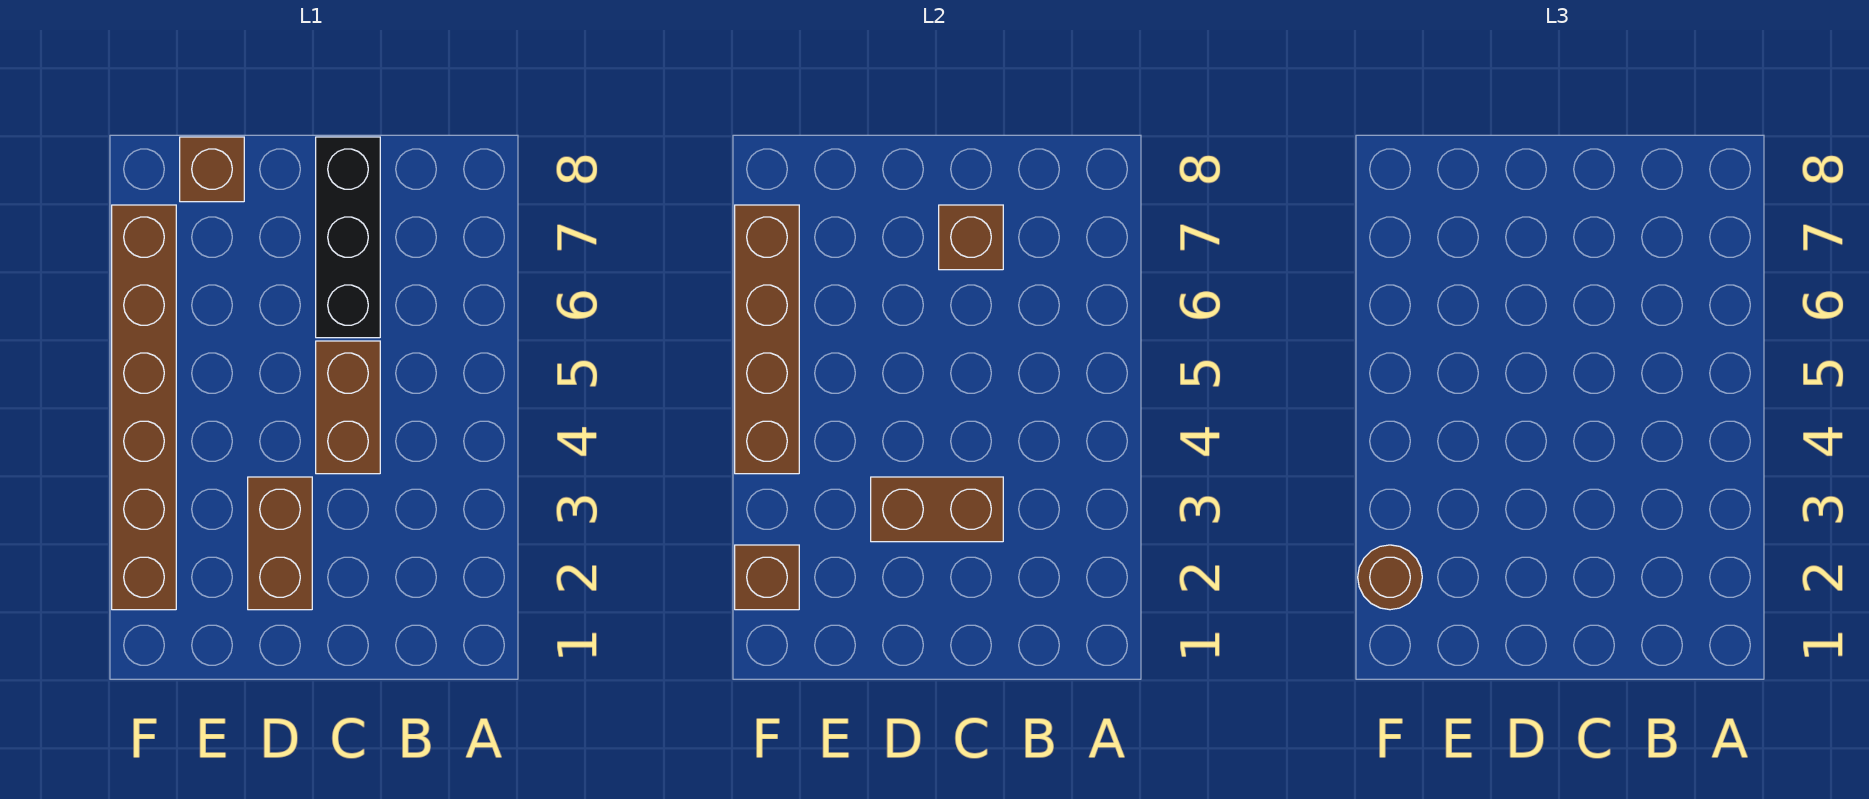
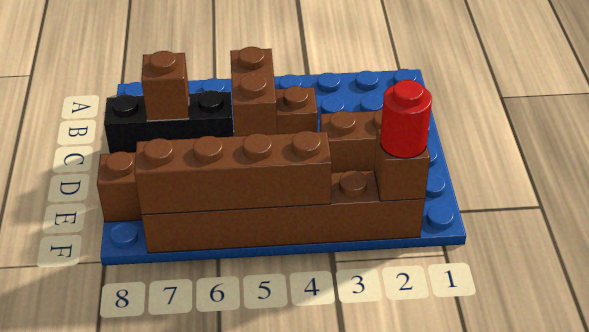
brown brick C3:D3 level 2 -> brown brick C5:D5 level 2
brown round brick F2 level 3 -> red round brick F2 level 3

